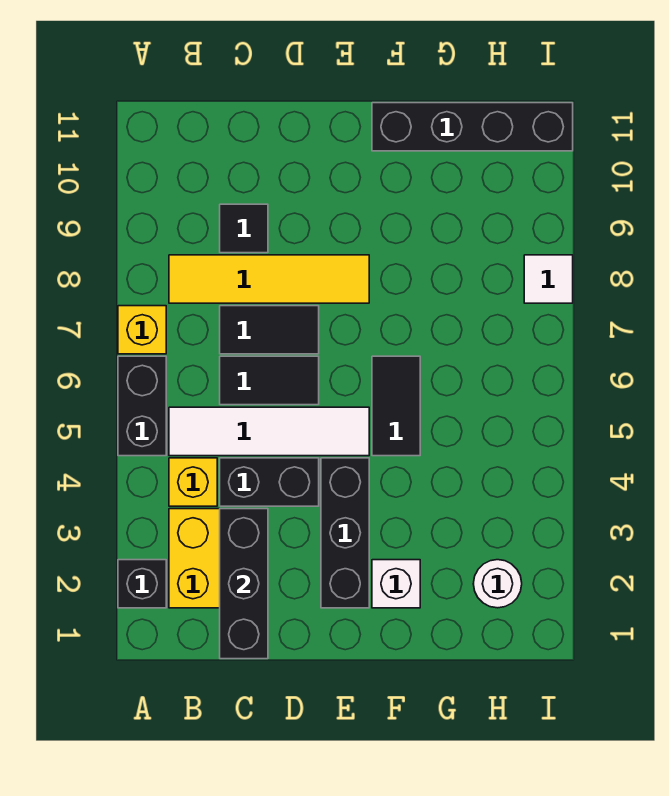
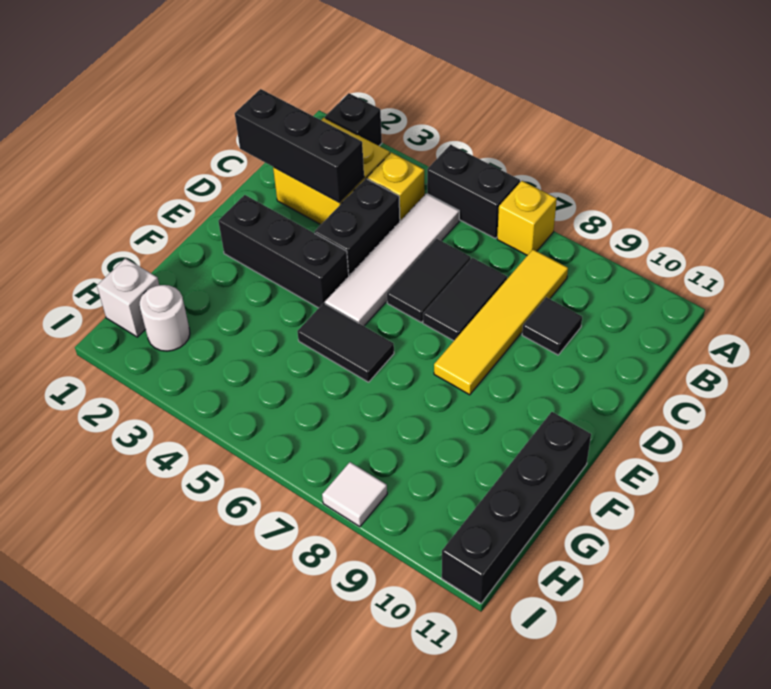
white brick F2 level 1 -> white brick H1 level 1

